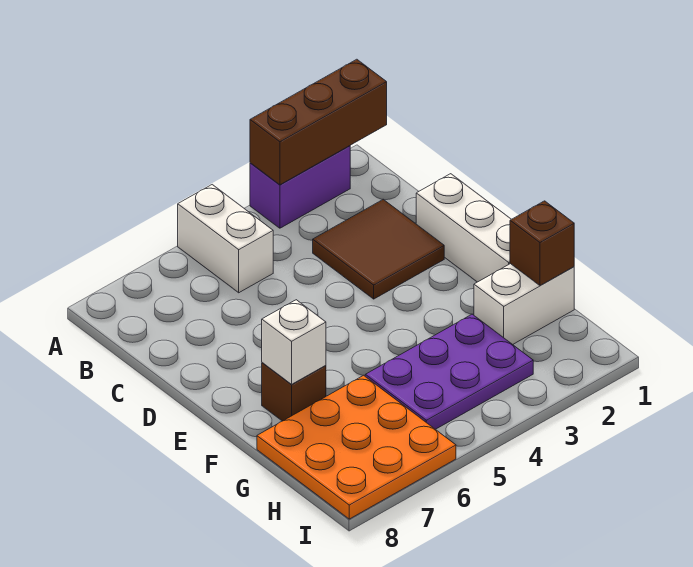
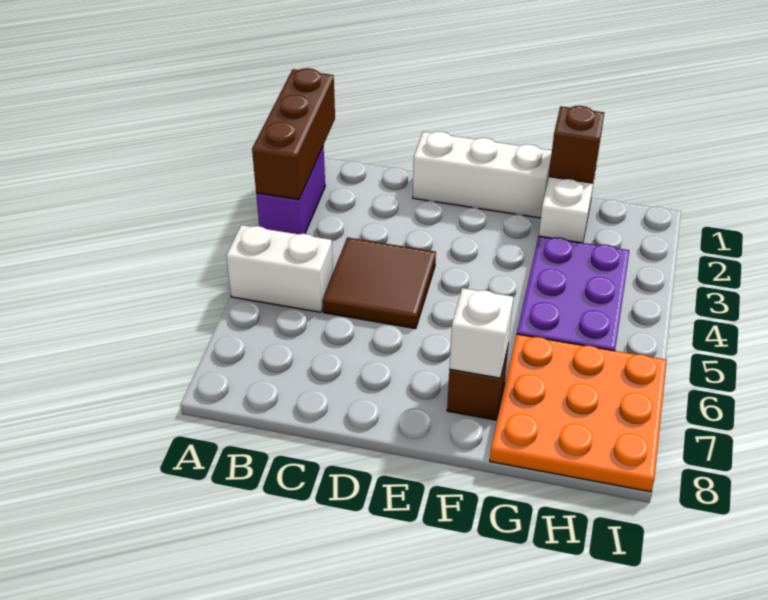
brown tile C2:D3 level 1 -> brown tile C4:D5 level 1

